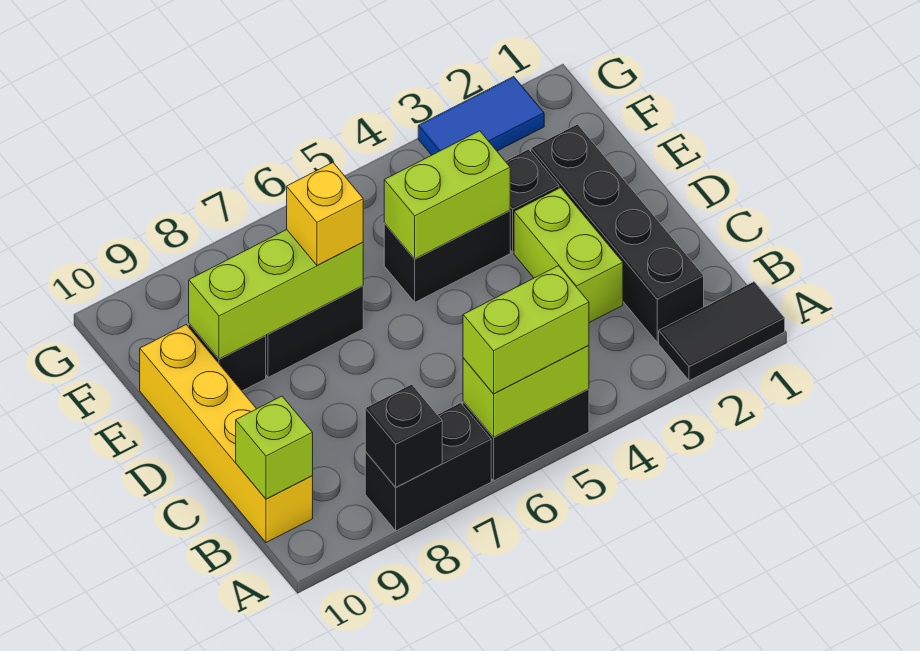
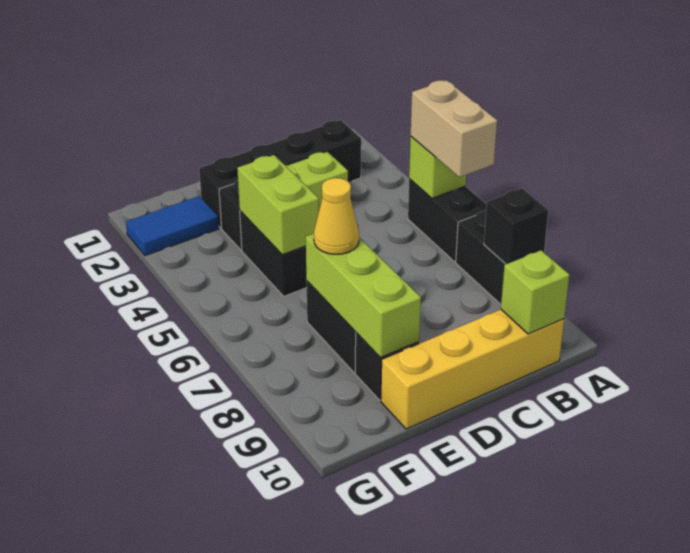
black tile A1:A2 level 1 -> none
lime brick A5:A6 level 2 -> lime brick A5 level 2
lime brick A5:A6 level 3 -> tan brick A5:A6 level 3
yellow brick E7 level 3 -> yellow cone E7 level 3
blue tile G2:G3 level 1 -> blue tile F2:G2 level 1

